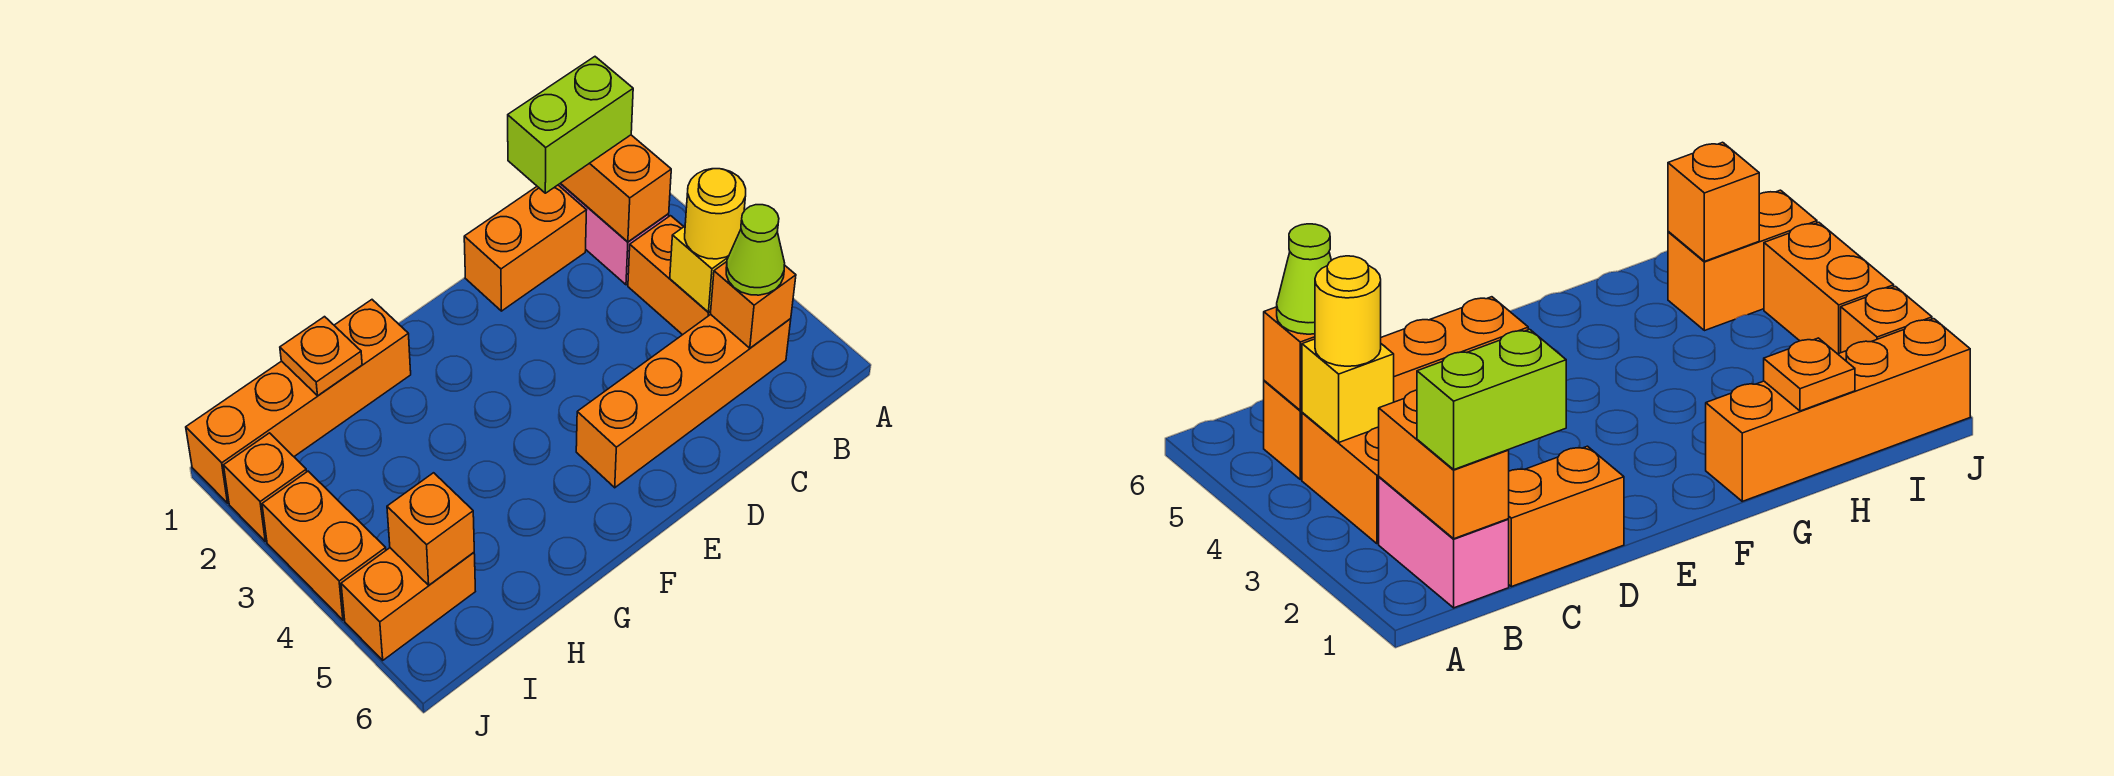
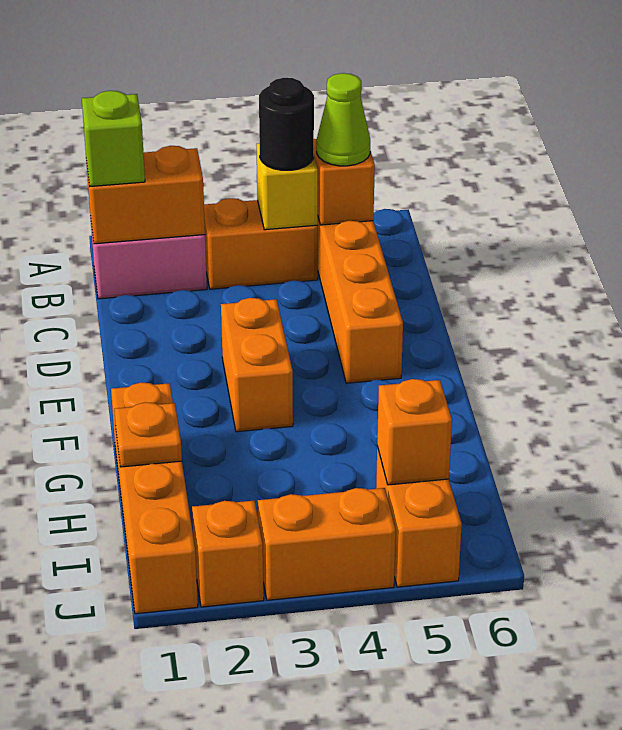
lime brick B1:C1 level 3 -> lime brick B1 level 3
yellow round brick B4 level 3 -> black round brick B4 level 3
orange brick C1:D1 level 1 -> orange brick E3:F3 level 1

